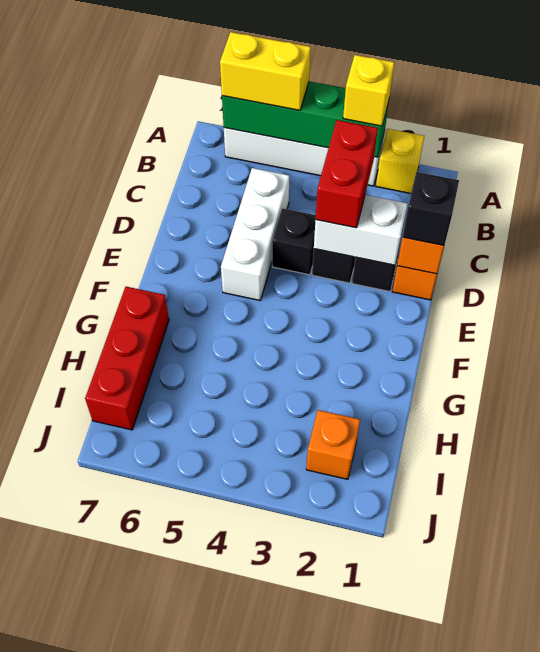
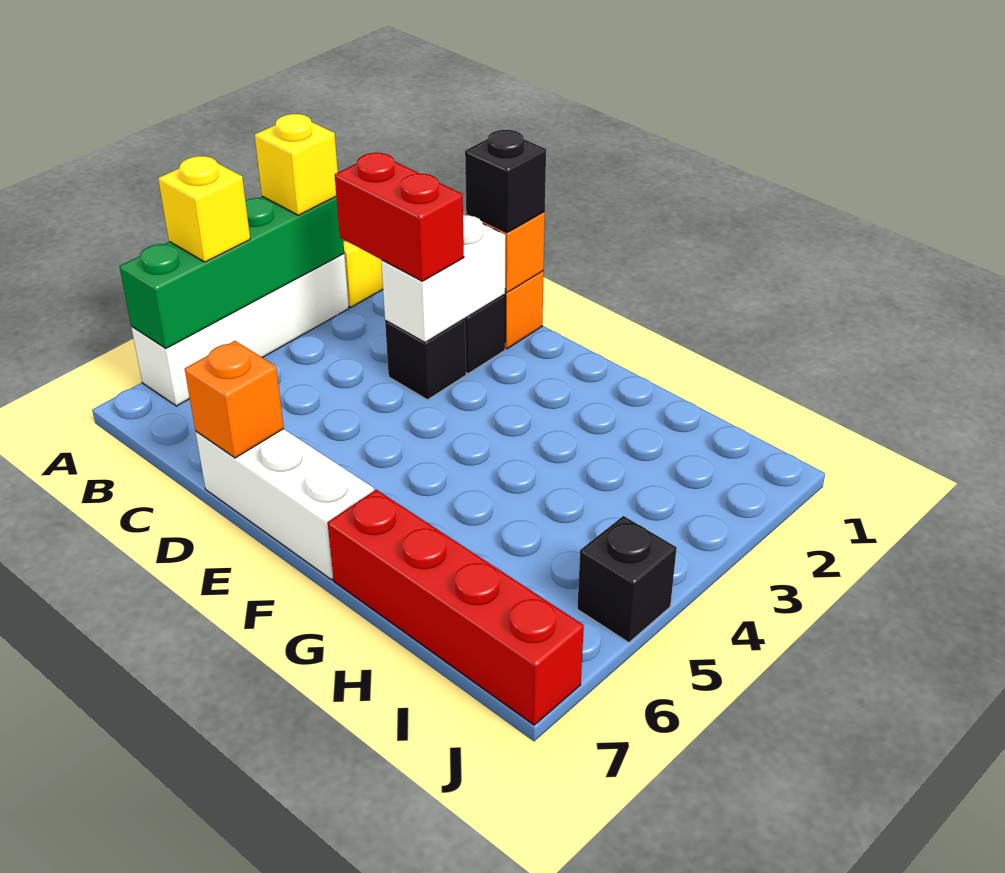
yellow brick A5:A6 level 3 -> yellow brick A5 level 3
white brick C5:E5 level 1 -> white brick D7:F7 level 1
black brick D4 level 1 -> black brick J5 level 1
red brick G7:I7 level 1 -> red brick G7:J7 level 1
orange brick I2 level 1 -> orange brick D7 level 2

